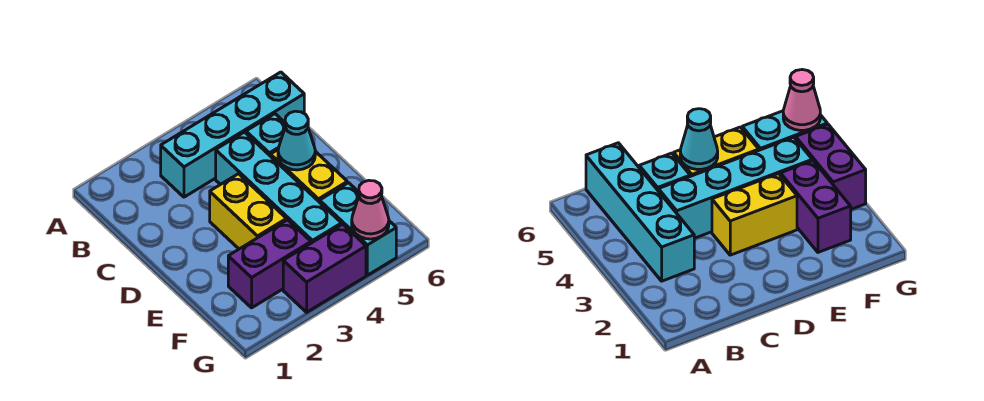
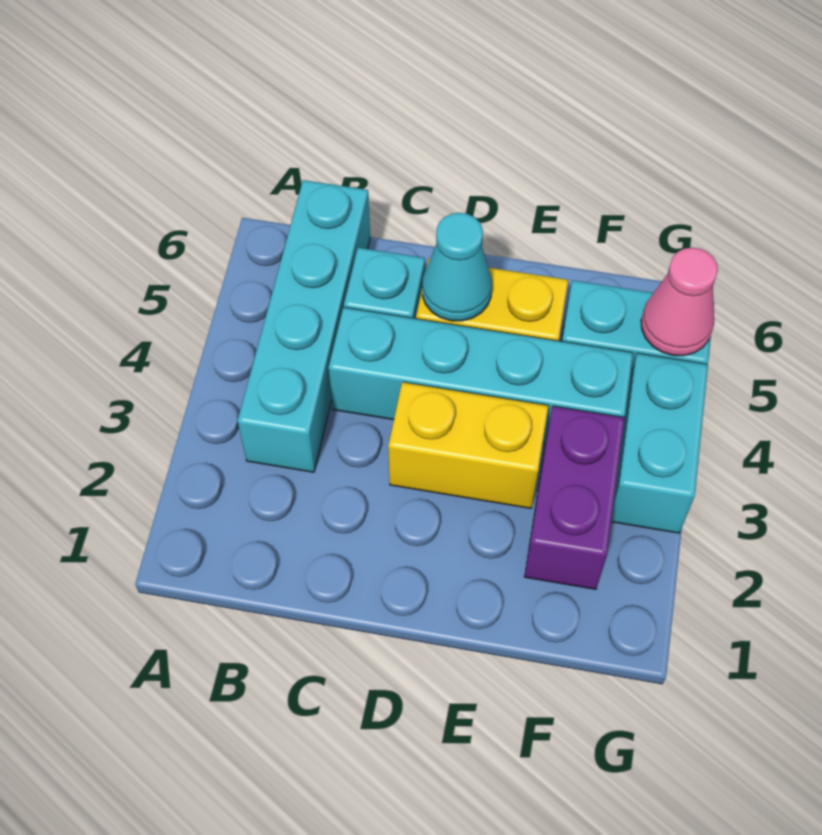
purple brick G3:G4 level 1 -> cyan brick G3:G4 level 1

